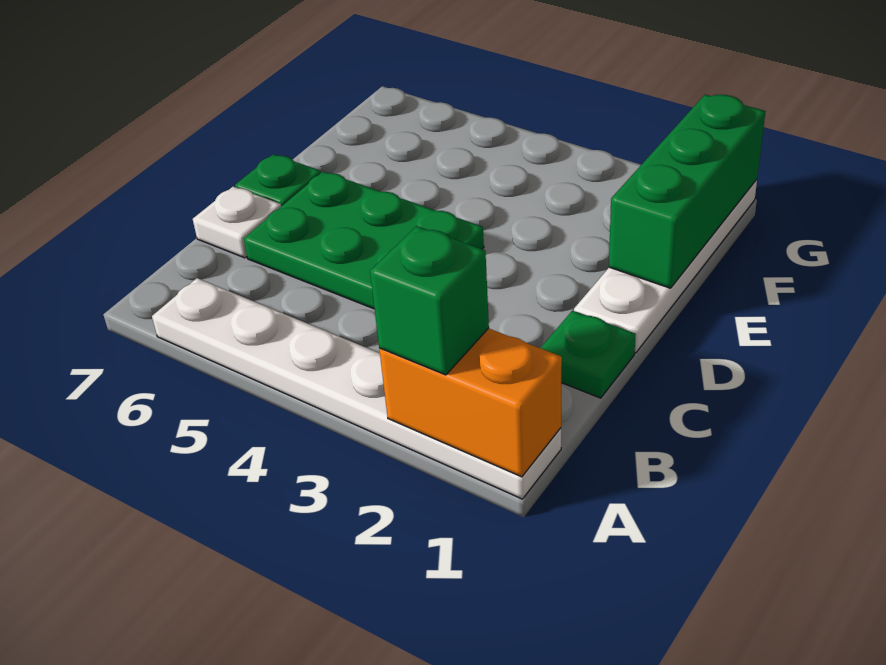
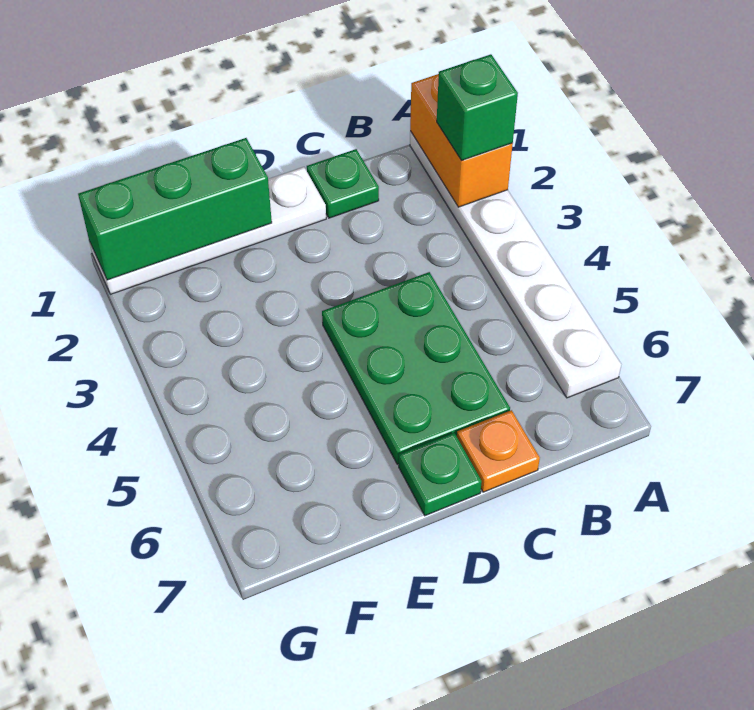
white plate C7 level 1 -> orange plate C7 level 1

